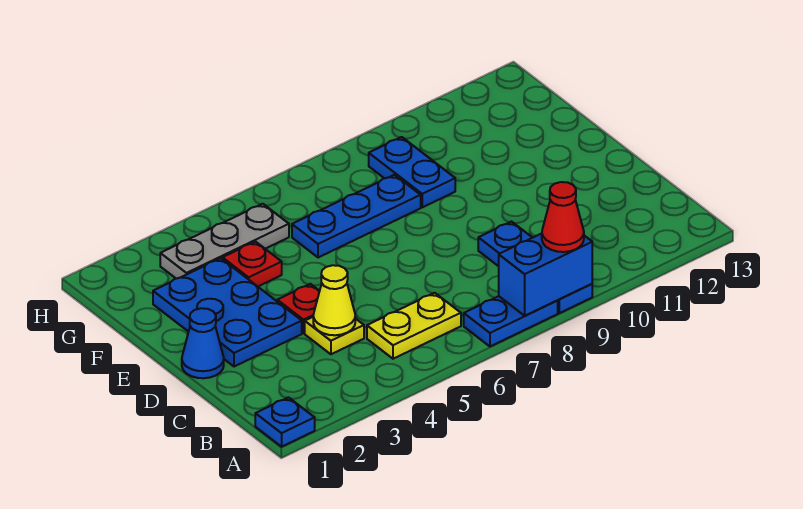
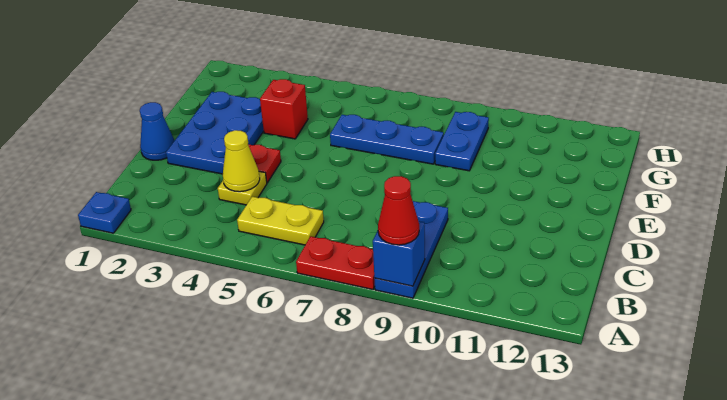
blue plate A7:A8 level 1 -> red plate A7:A8 level 1
blue brick A8:A9 level 2 -> blue brick A9 level 2
red plate F4 level 1 -> red brick F4 level 1
grey plate G3:G5 level 1 -> none

